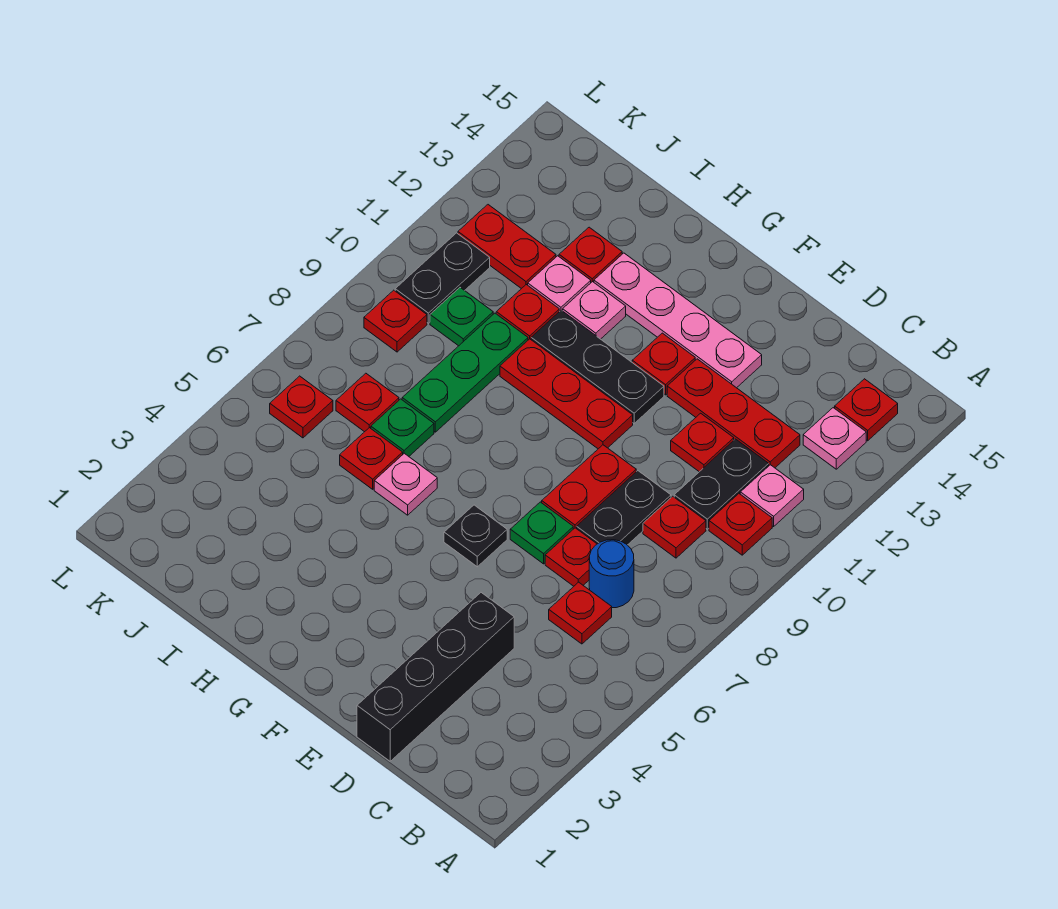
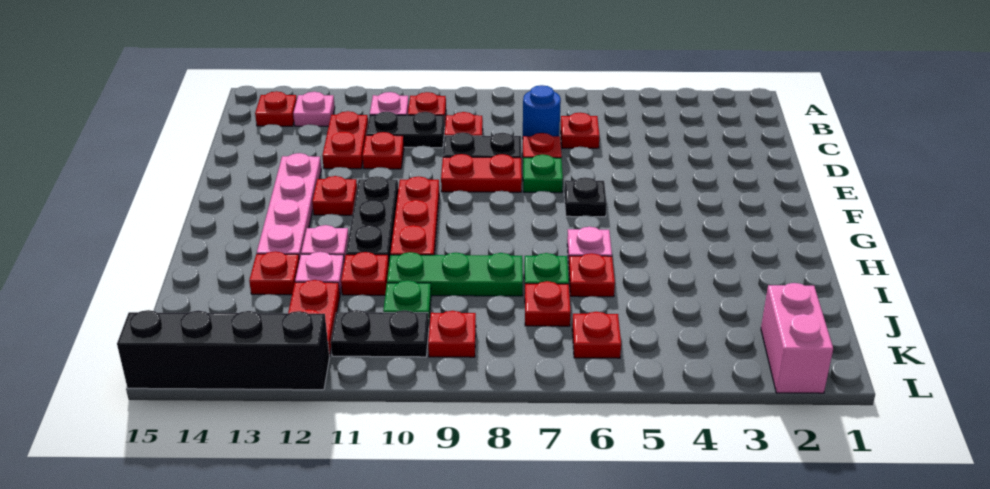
red plate C12:E12 level 1 -> red plate C12:D12 level 1
black brick D1:D4 level 1 -> black brick L12:L15 level 1
none -> pink brick K2:L2 level 1

